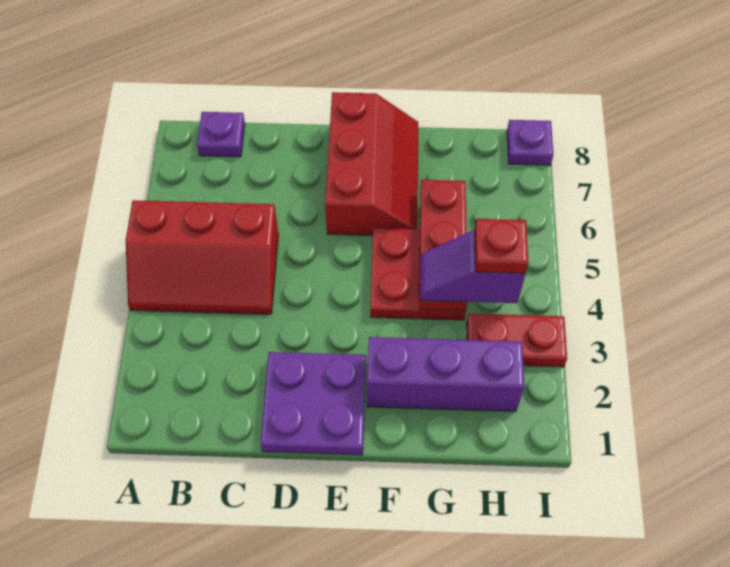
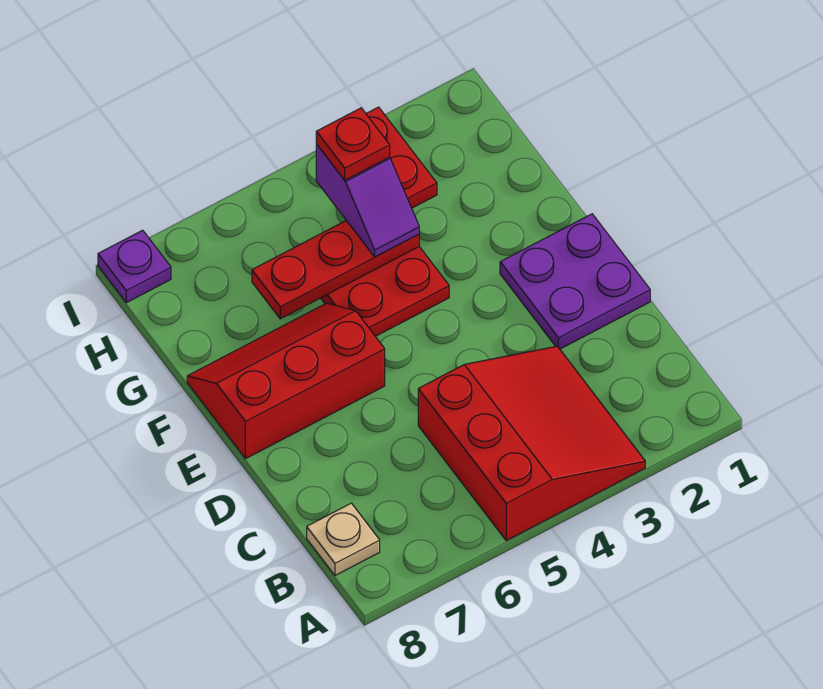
red slope A4:C5 level 1 top 5 -> red slope A3:C5 level 1 top 5
purple plate B8 level 1 -> tan plate B8 level 1
purple brick F2:H2 level 1 -> none

